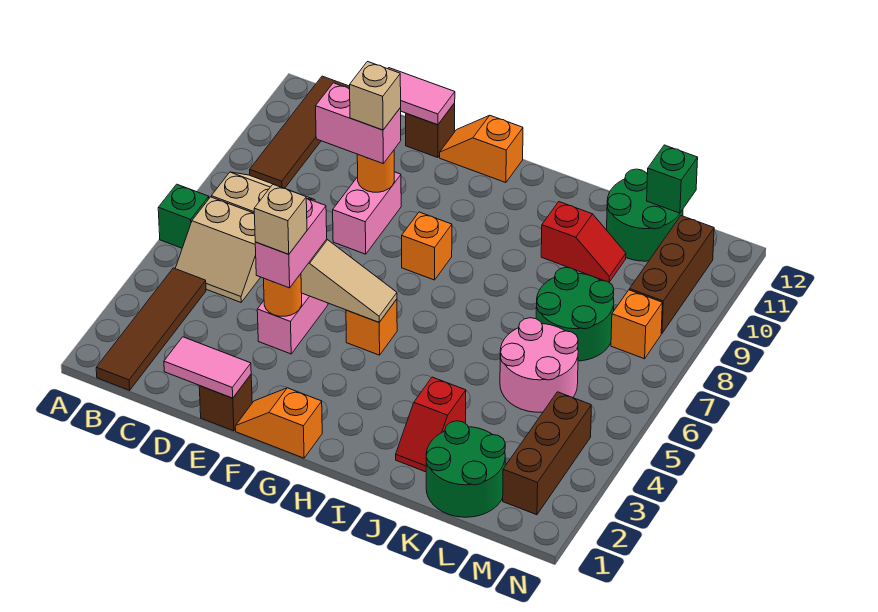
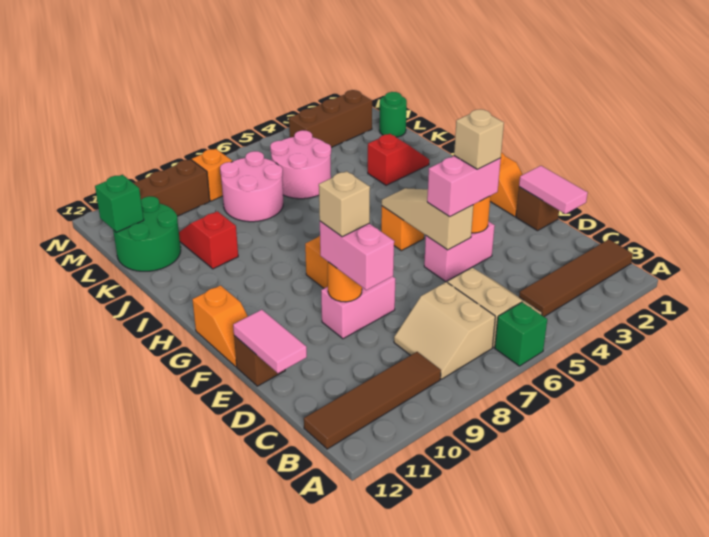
green round brick K1:L2 level 1 -> green round brick L1 level 1
green round brick K7:L8 level 1 -> pink round brick K7:L8 level 1

